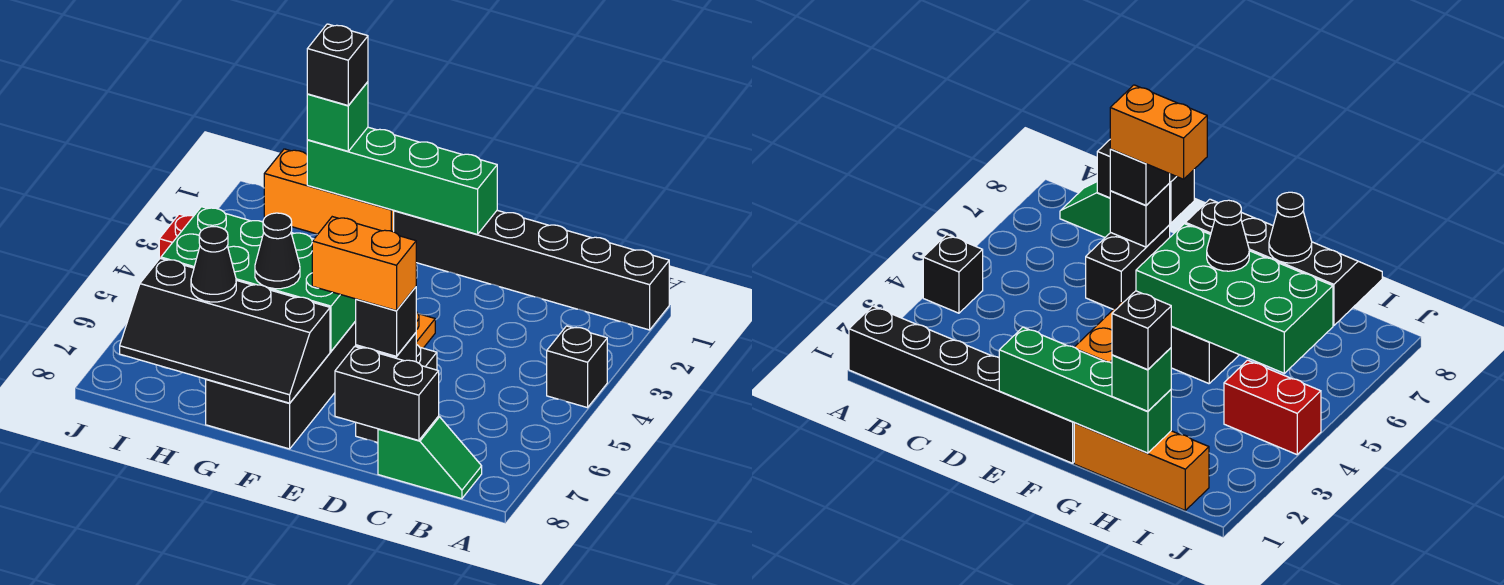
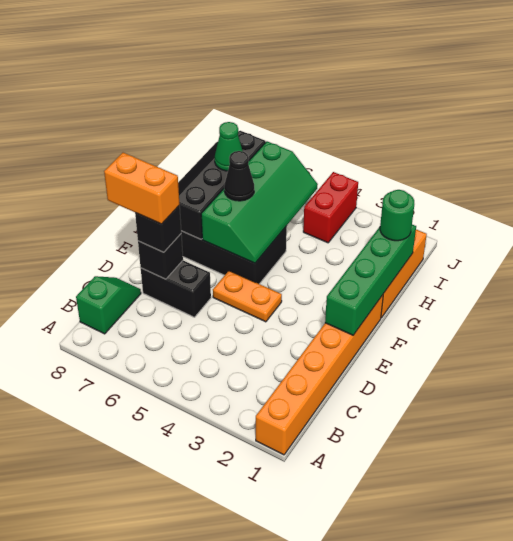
black brick A1:F1 level 1 -> orange brick A1:F1 level 1
black brick A4 level 1 -> none
green slope B8:C8 level 1 top C -> green slope B8:C8 level 1 top B
black brick C8:D8 level 2 -> none
orange brick D7:E7 level 4 -> orange brick D7:D8 level 4
green brick F5:I6 level 2 -> green slope F5:I6 level 2 top 6
green brick H1 level 3 -> green round brick H1 level 3
black brick H1 level 4 -> none
black cone H7 level 3 -> green cone H7 level 3

